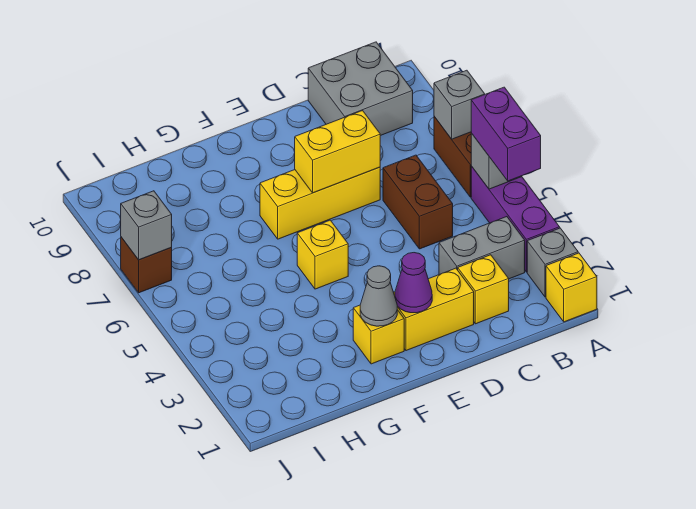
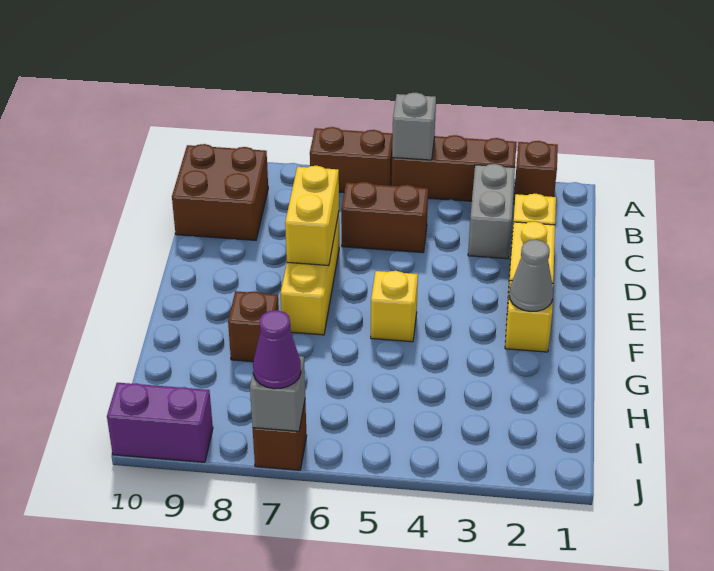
yellow brick A1 level 1 -> none
grey brick A2 level 1 -> brown brick A2 level 1
purple brick A3:A5 level 1 -> brown brick A3:A5 level 1
purple brick A4:A5 level 3 -> purple brick J9:J10 level 1
grey brick A7 level 2 -> none
grey brick B9:C10 level 1 -> brown brick B9:C10 level 1
purple cone E2 level 2 -> purple cone J7 level 3
none -> brown brick G8 level 1

